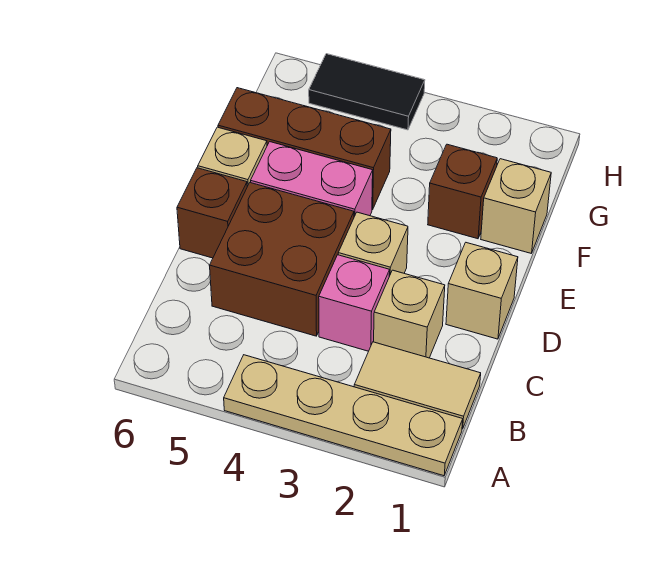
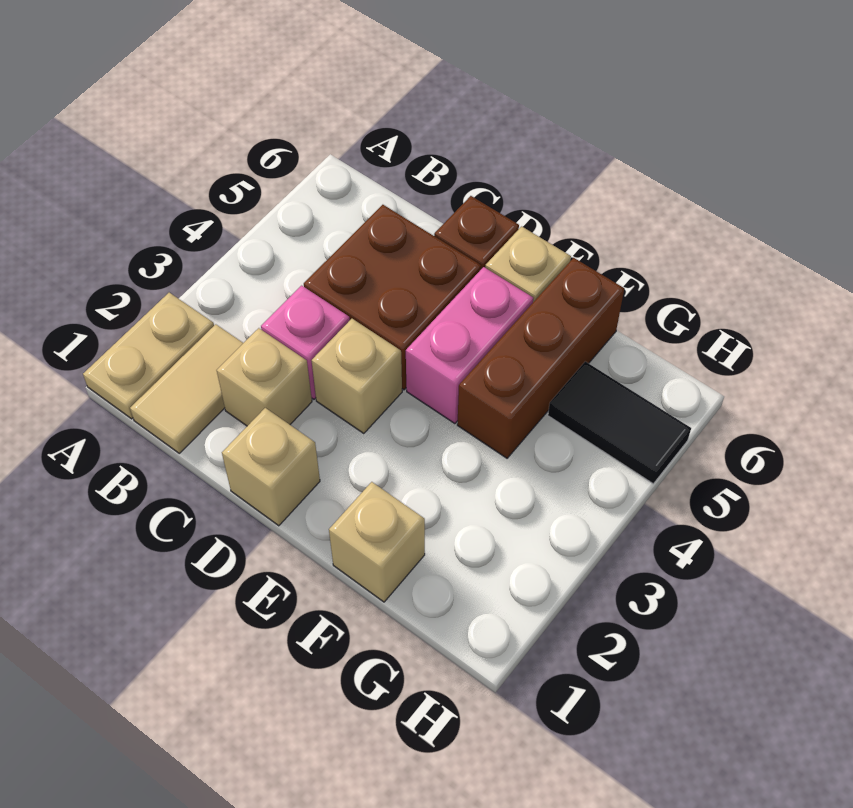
tan plate A1:A4 level 1 -> tan plate A1:A2 level 1
brown brick F2 level 1 -> none
black tile H4:H5 level 1 -> black tile G5:H5 level 1

